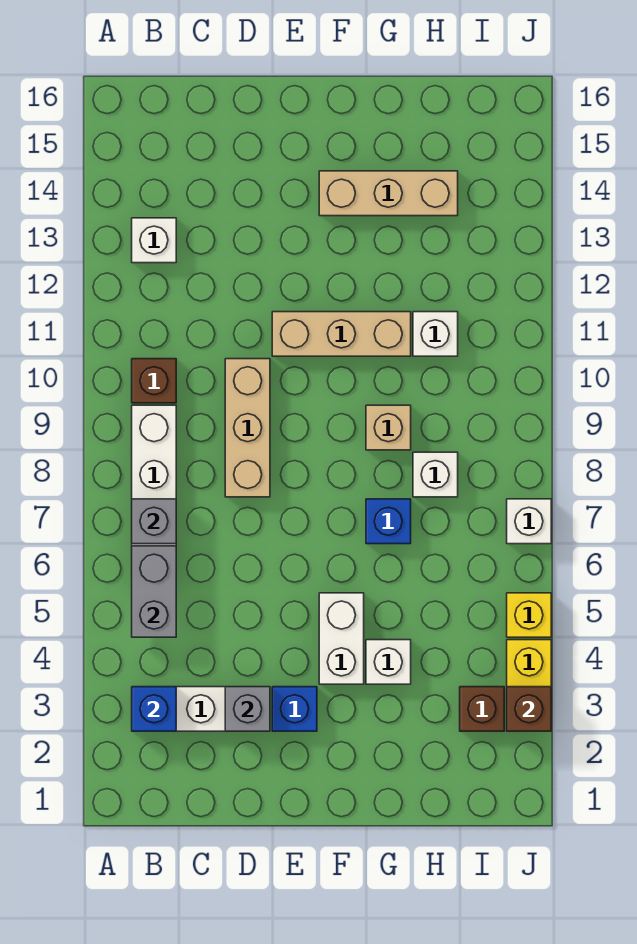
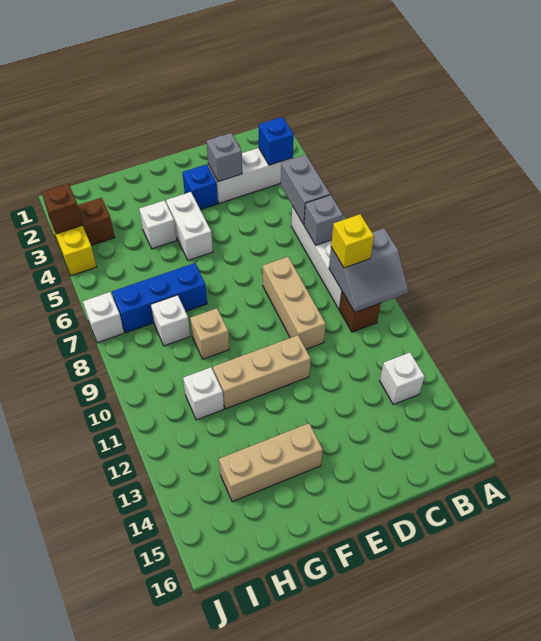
none -> grey slope A9:B10 level 2 top 9
blue brick G7 level 1 -> blue brick G7:I7 level 1
yellow brick J5 level 1 -> yellow brick B9 level 3

